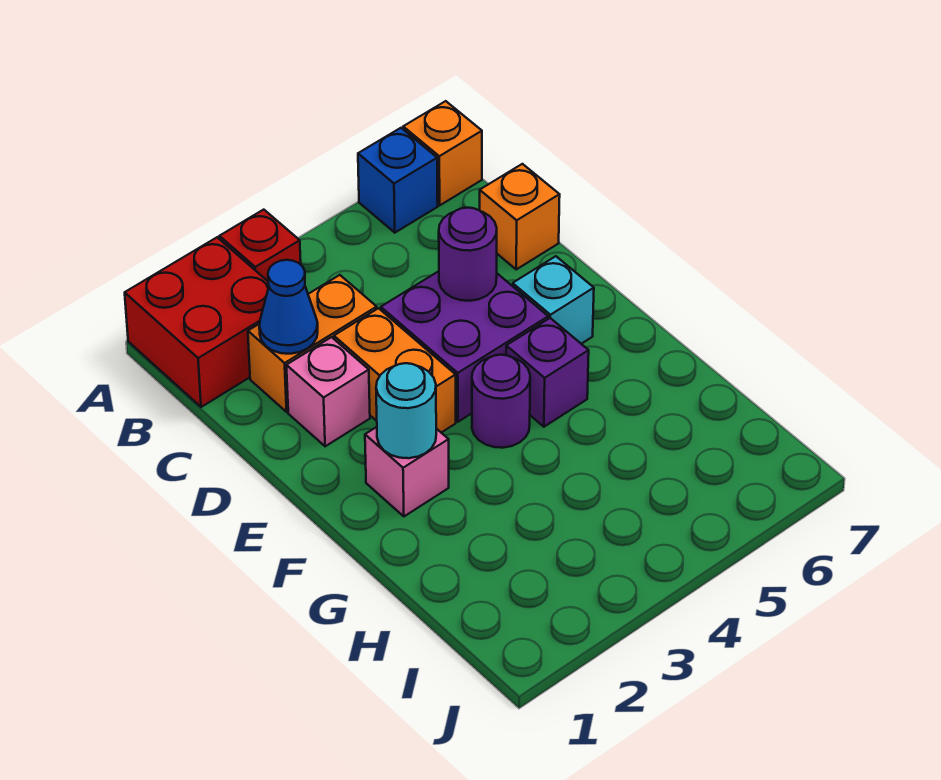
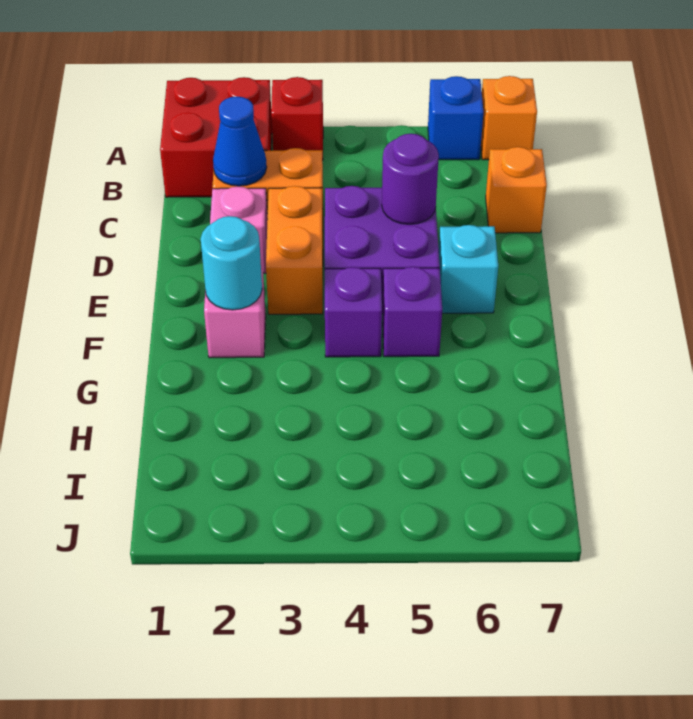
purple round brick F4 level 1 -> purple brick F4 level 1

